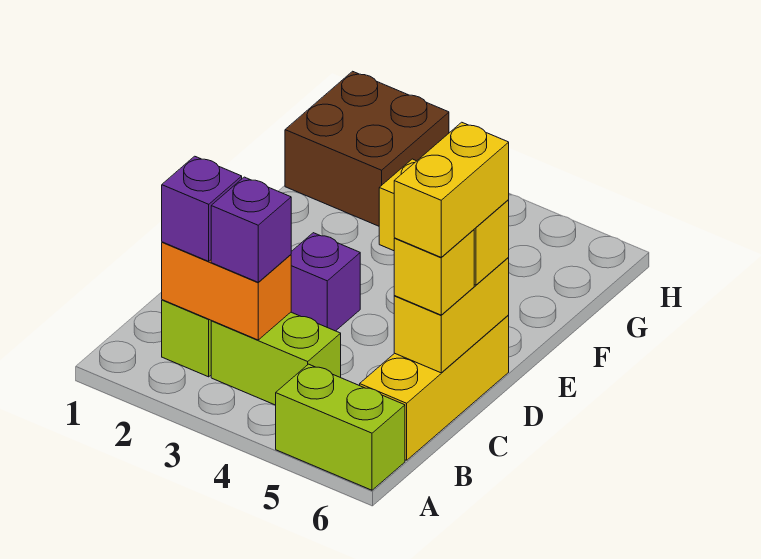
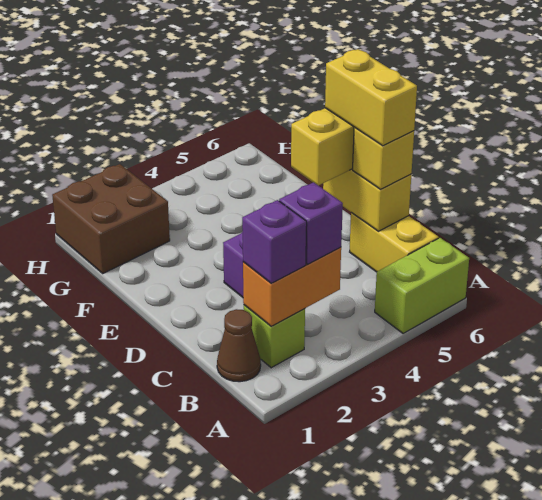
none -> brown cone B1 level 1
lime brick B3:B4 level 1 -> none
yellow brick B6:D6 level 1 -> yellow brick B6:C6 level 1

